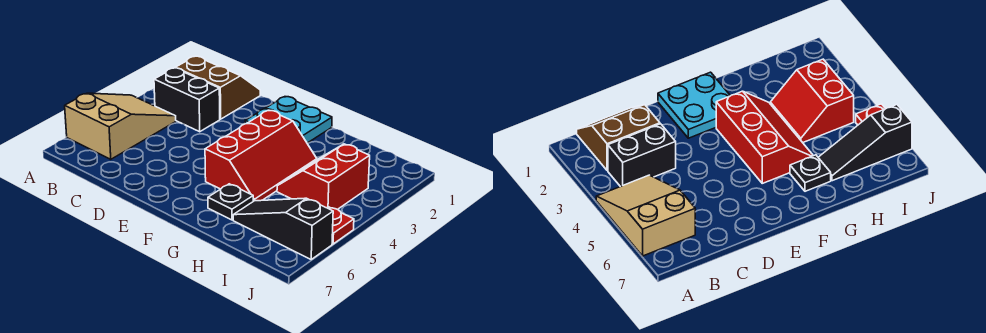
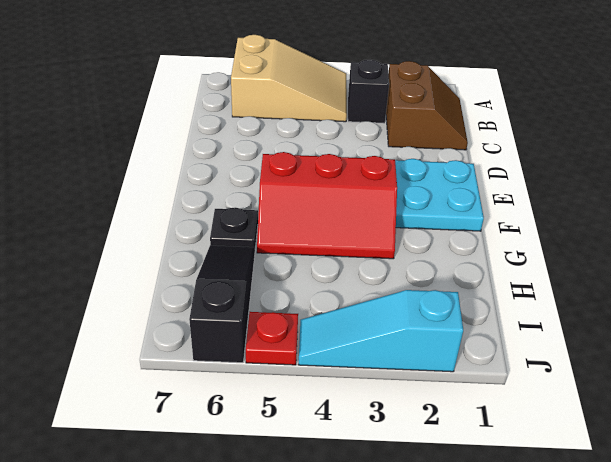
black brick B3:C3 level 1 -> black brick B3 level 1
red slope H3:I4 level 1 top I -> none
none -> cyan slope J2:J4 level 1 top 2

